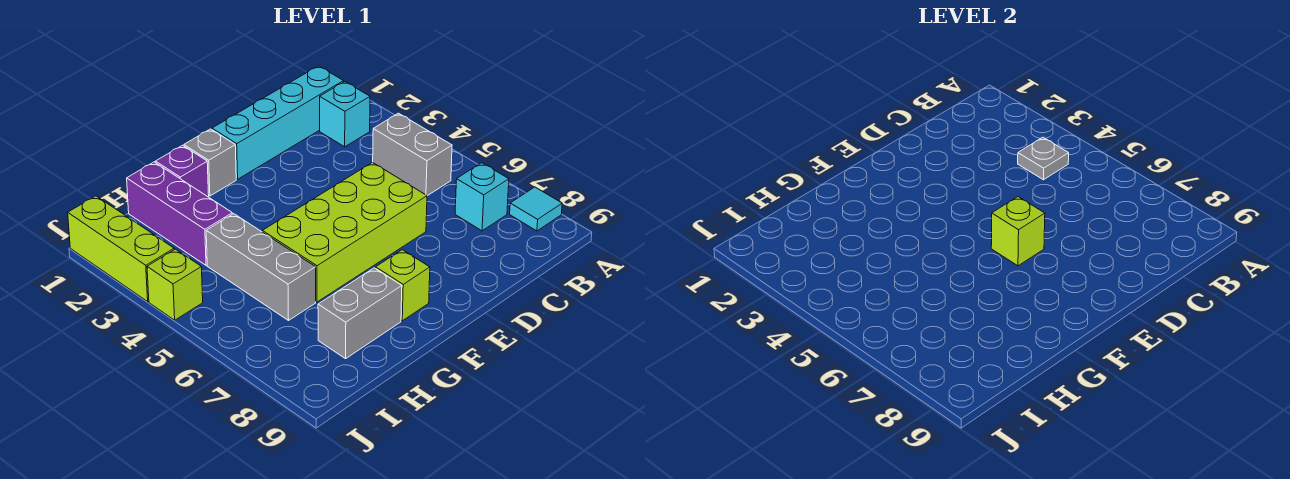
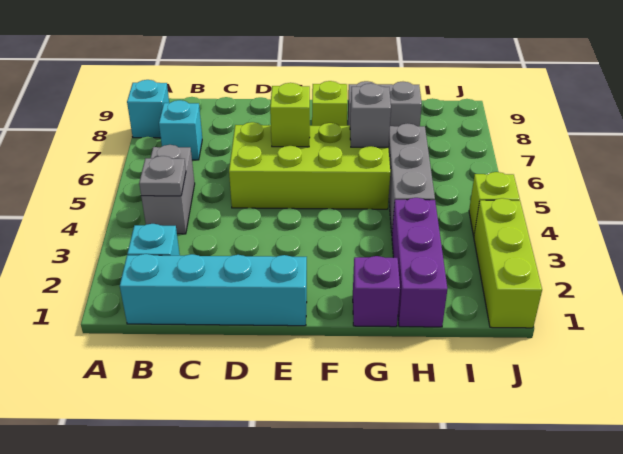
cyan tile A8 level 1 -> cyan brick A8 level 1
grey brick F1 level 1 -> grey brick G6 level 2

